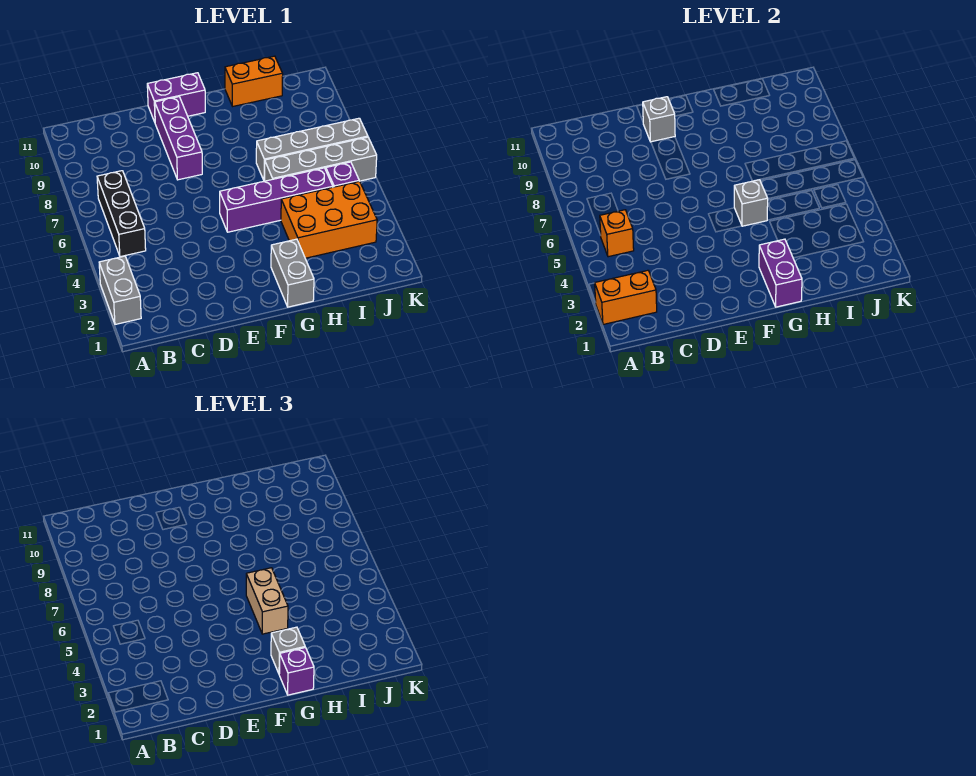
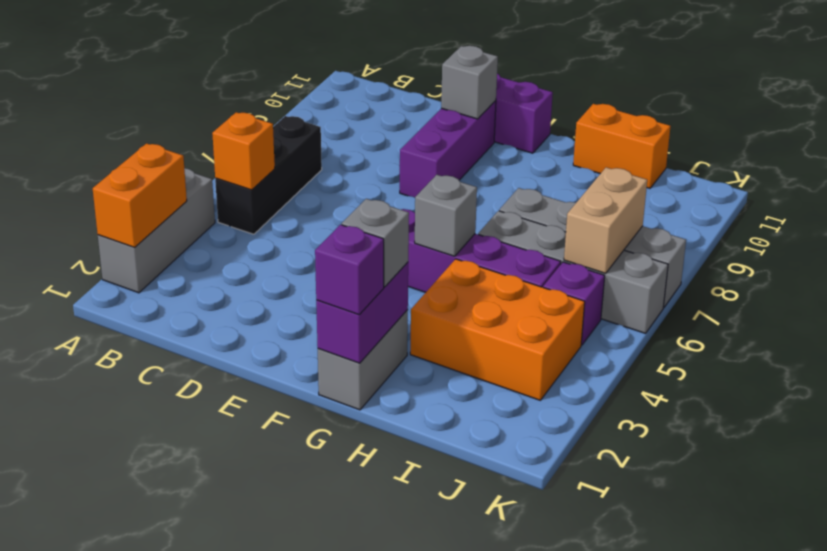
grey brick A2:A3 level 1 -> grey brick A2:A4 level 1
orange brick A2:B2 level 2 -> orange brick A2:A3 level 2
tan brick G4:G5 level 3 -> tan brick J6:J7 level 2

